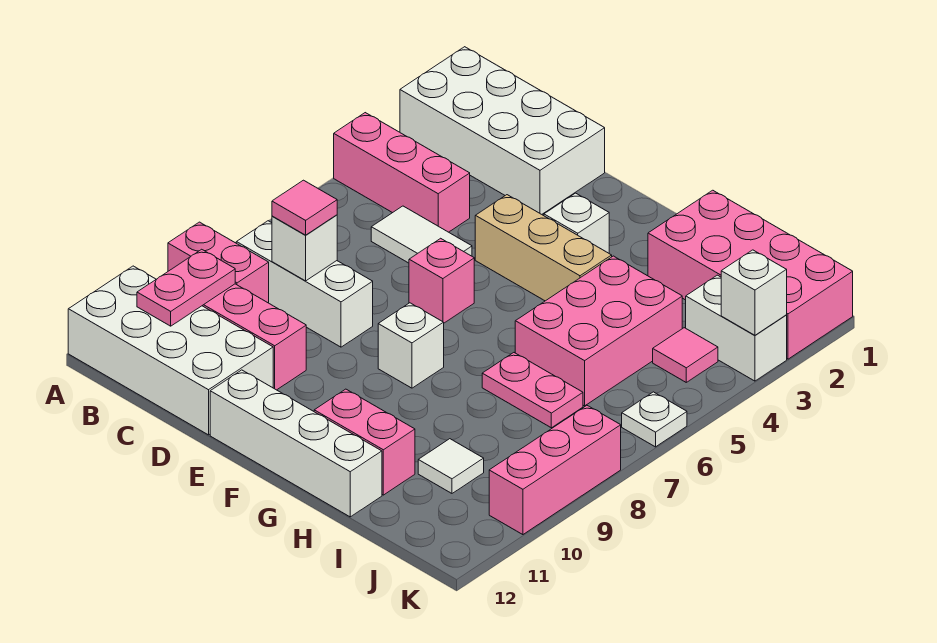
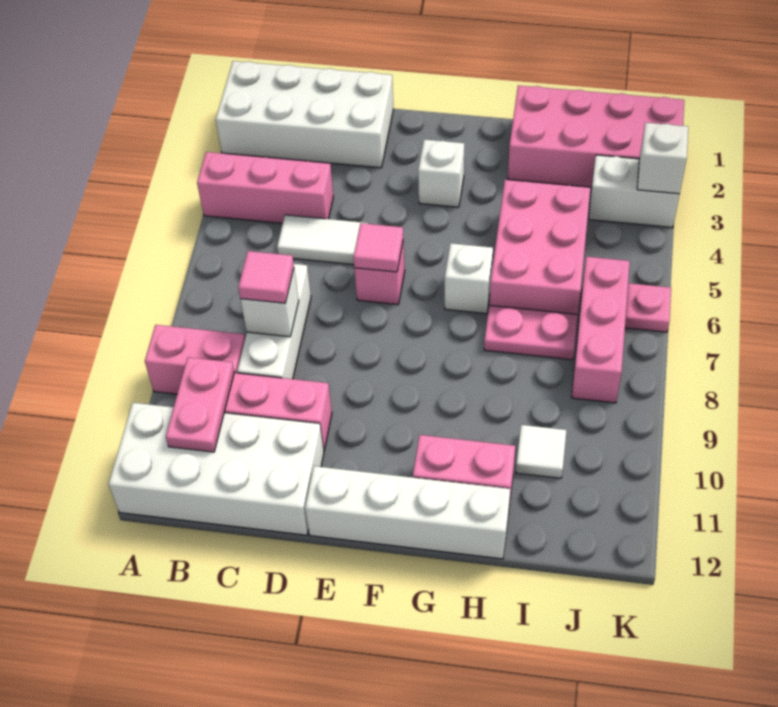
white brick B8:D8 level 1 -> white brick C7:C9 level 1
tan brick E4:G4 level 1 -> none
white brick F8 level 1 -> white brick G6 level 1
pink tile J4 level 1 -> pink tile E6 level 2
white plate K6 level 1 -> pink plate K6 level 1
pink brick K8:K10 level 1 -> pink brick J6:J8 level 1

